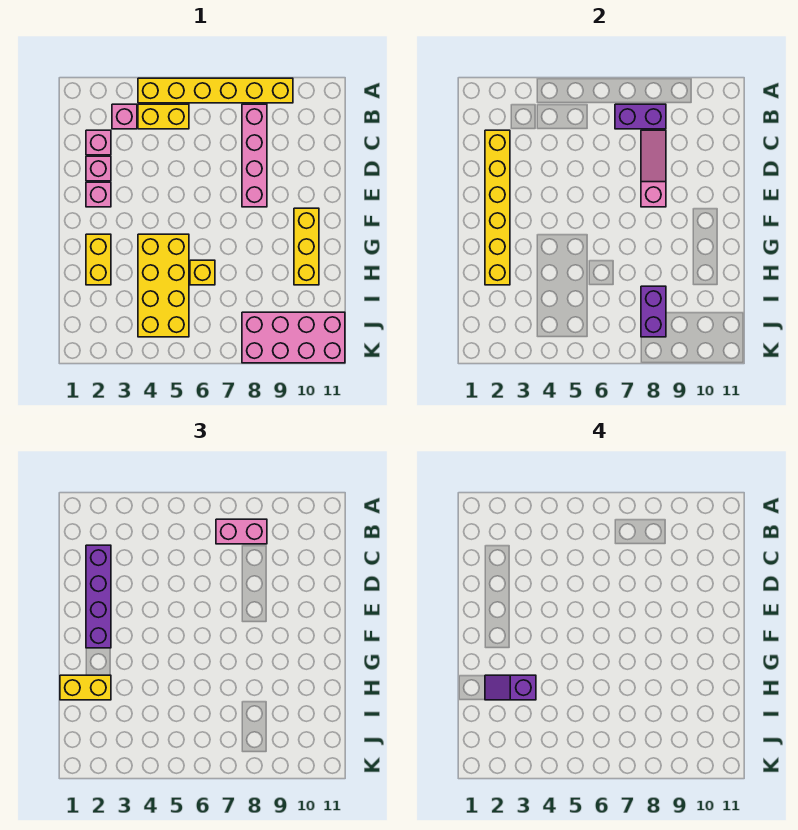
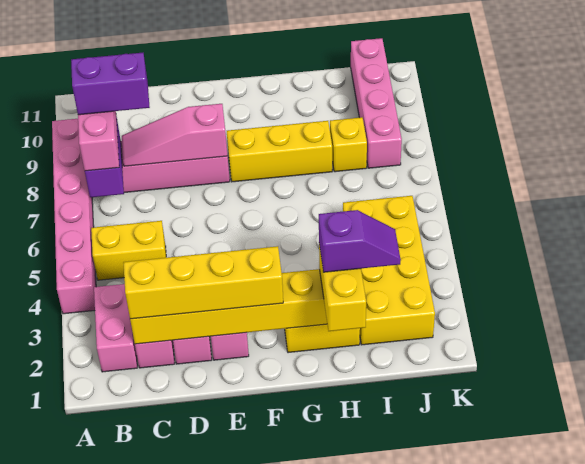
yellow brick A4:A9 level 1 -> pink brick A4:A9 level 1
pink brick B3 level 1 -> pink brick B2:B3 level 1
yellow brick B4:B5 level 1 -> yellow brick B5:C5 level 1
purple brick C2:F2 level 3 -> yellow brick C2:F2 level 3
yellow brick F10:H10 level 1 -> yellow brick F8:H8 level 1
yellow brick G4:J5 level 1 -> yellow brick I2:J5 level 1
purple slope H2:H3 level 4 top 3 -> purple slope H2:I2 level 4 top H
yellow brick H6 level 1 -> yellow brick I8 level 1
purple brick I8:J8 level 2 -> purple brick B8:C8 level 4
pink brick J8:K11 level 1 -> pink brick J8:J11 level 1

